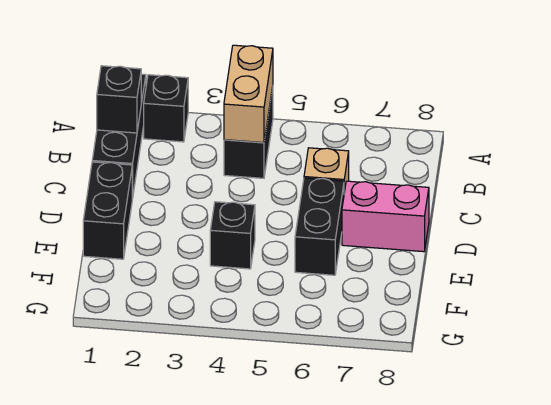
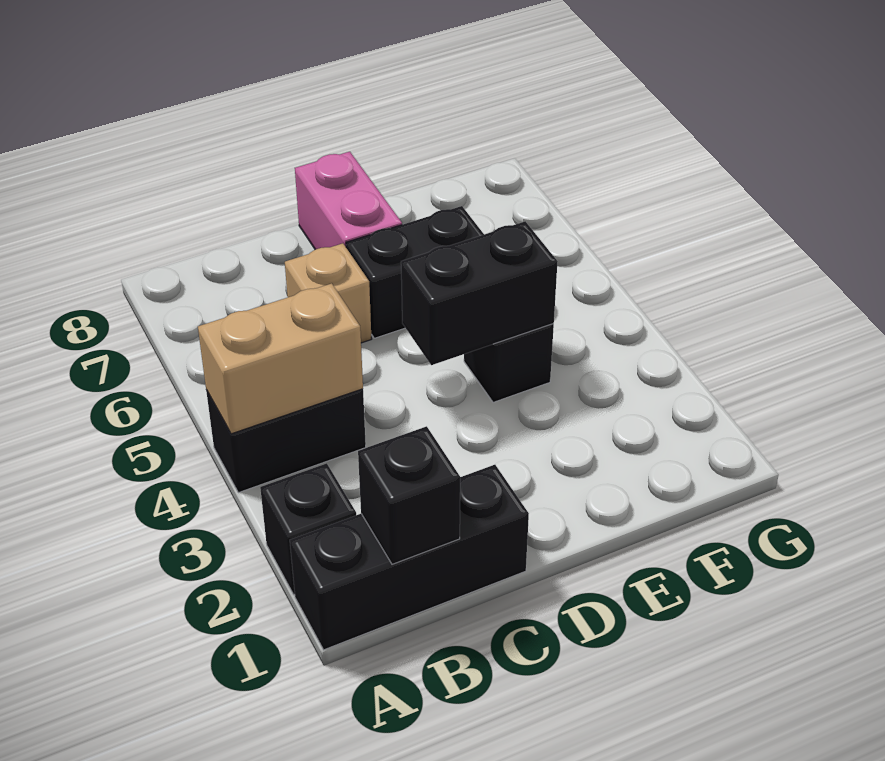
black brick D1:E1 level 1 -> black brick D4:E4 level 2

